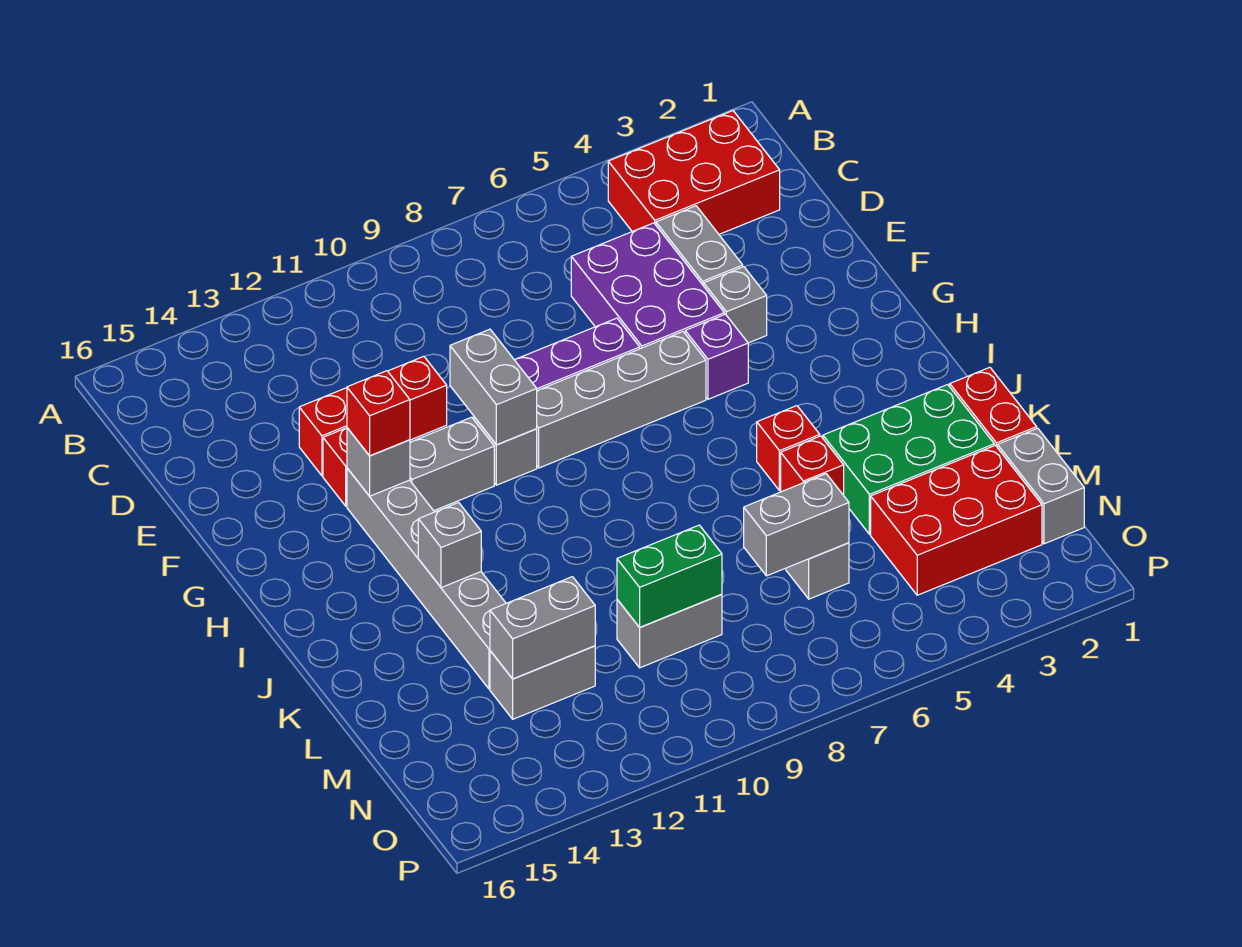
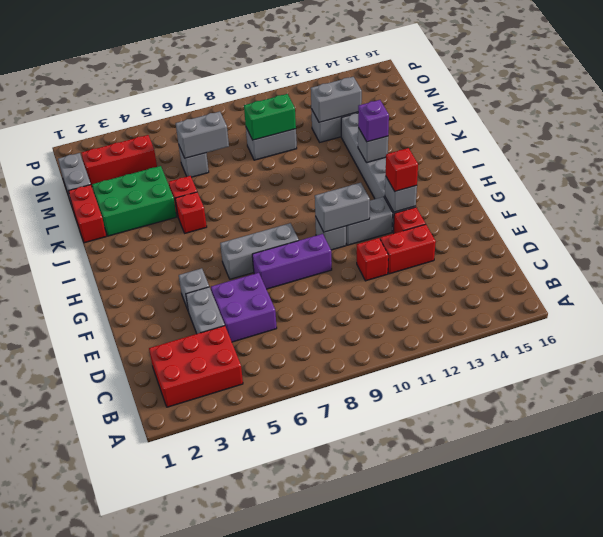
purple brick D5:F6 level 1 -> purple brick D5:E6 level 1
grey brick F10:G10 level 2 -> grey brick G10:G11 level 2
purple brick G5 level 1 -> purple brick J13 level 3
grey brick G6:G9 level 1 -> grey brick G6:G8 level 1
red brick M2:N4 level 1 -> red brick N2:N4 level 1

